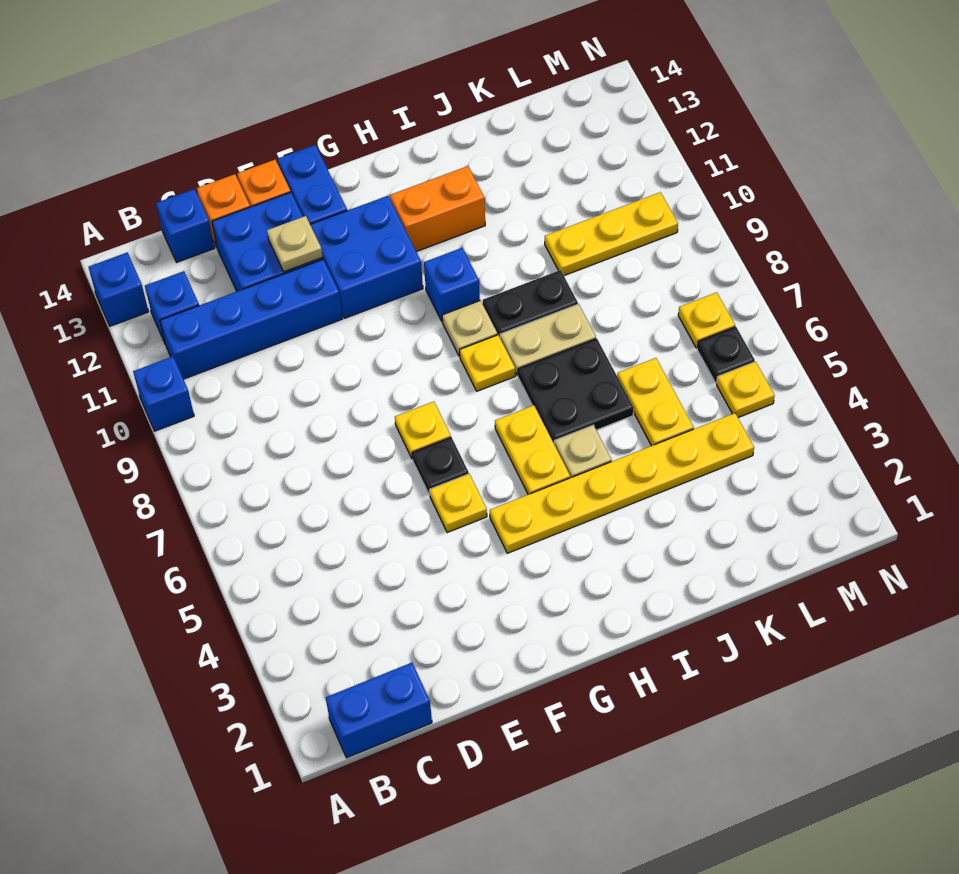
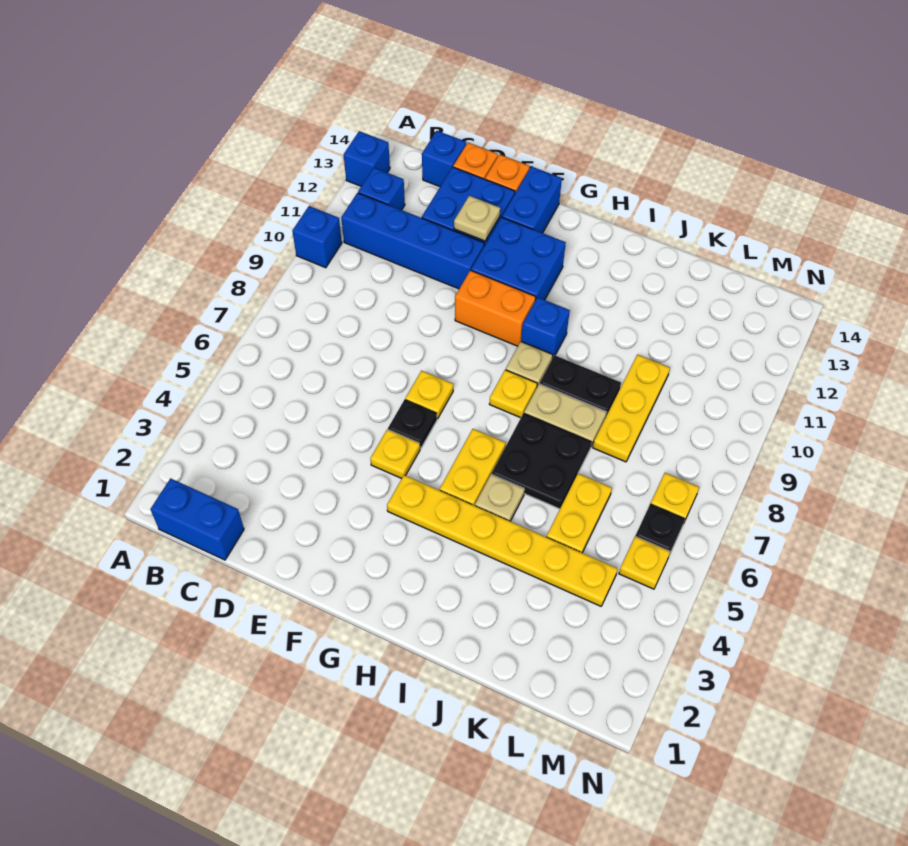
orange brick H12:I12 level 1 -> orange brick F10:G10 level 1
yellow plate K10:M10 level 1 -> yellow plate K8:K10 level 1

